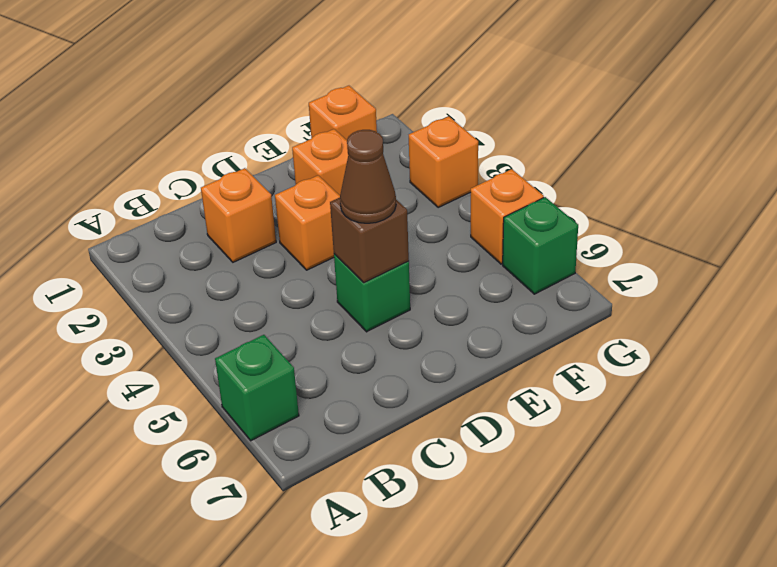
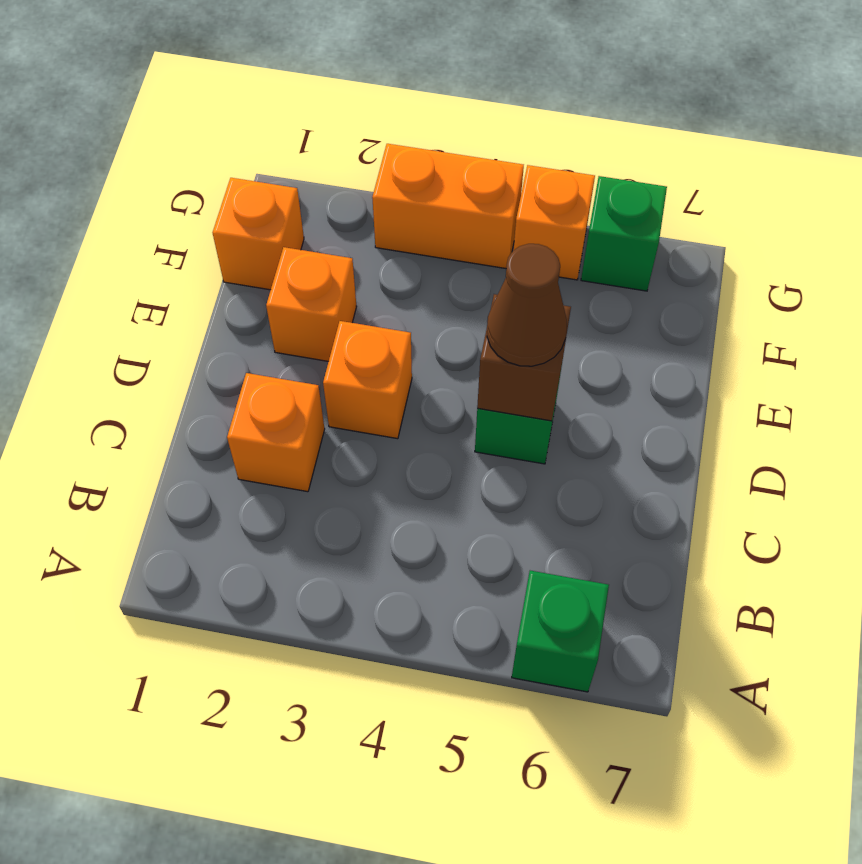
orange brick G3 level 1 -> orange brick G3:G4 level 1

